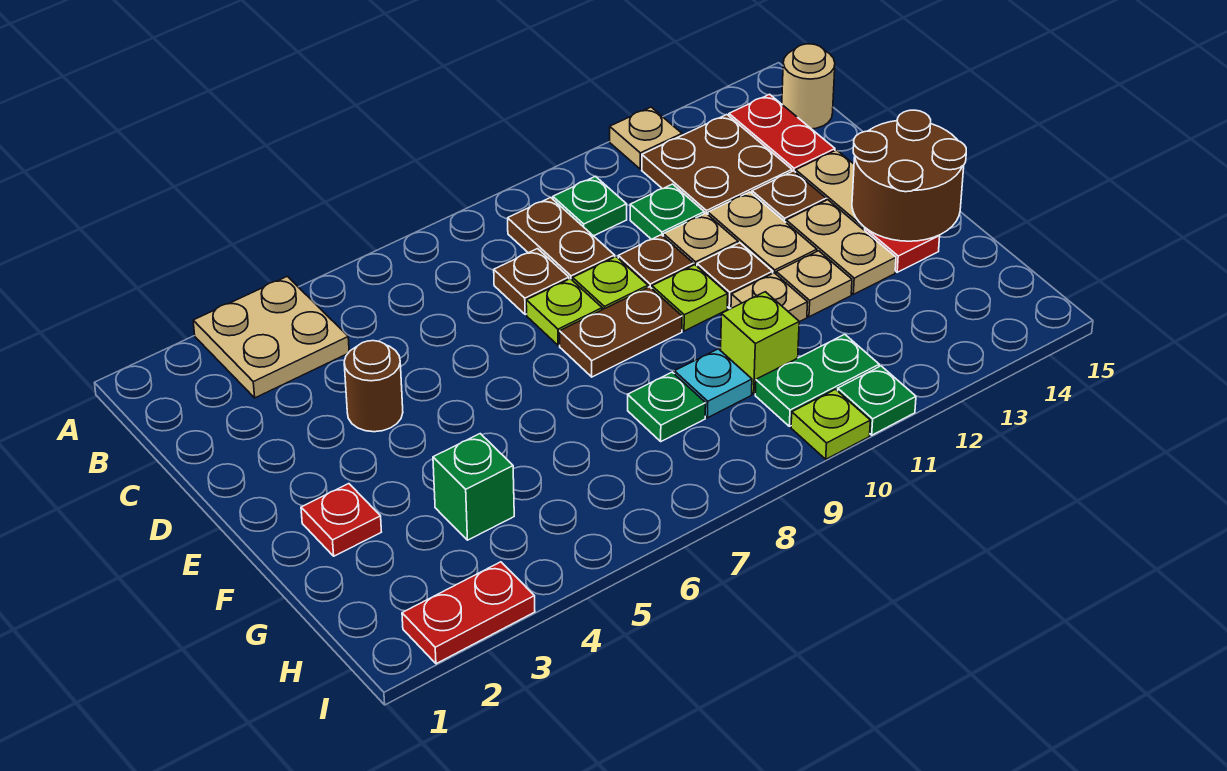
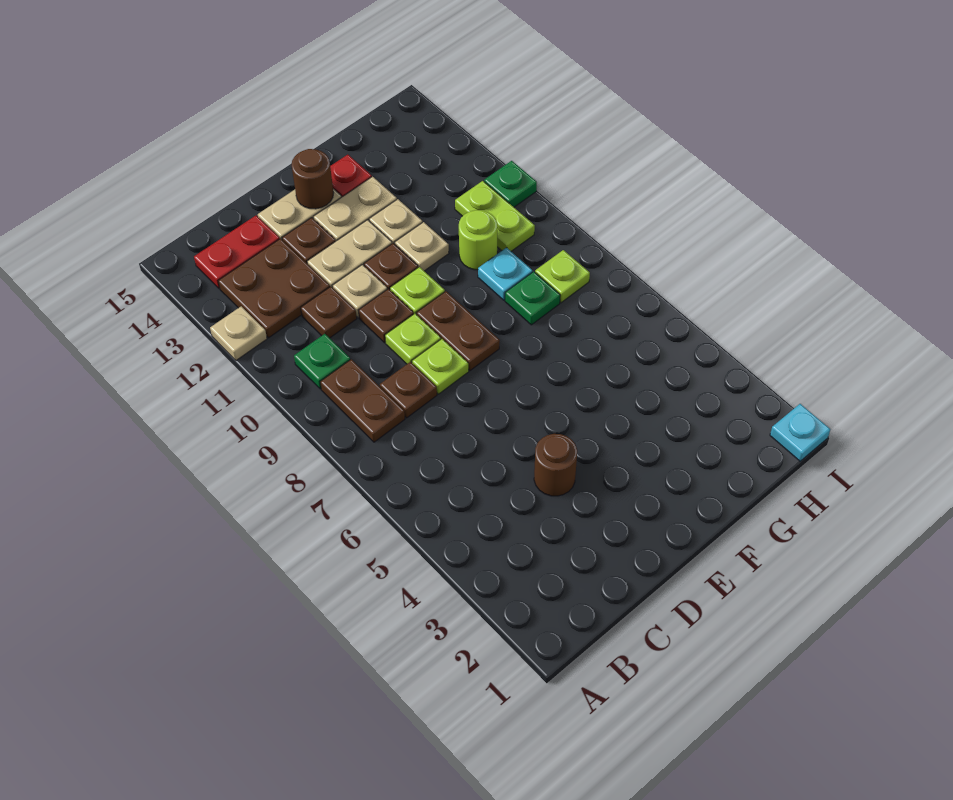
tan plate A3:B4 level 1 -> none
brown plate B9:C9 level 1 -> brown plate B8:B9 level 1
tan round brick B15 level 1 -> none
green plate C11 level 1 -> brown plate C11 level 1
brown round brick E14:F15 level 2 -> brown round brick E14 level 2
red plate F2 level 1 -> none
green brick G4 level 1 -> none
lime brick G10 level 1 -> lime round brick G10 level 1
green plate H10:H11 level 1 -> lime plate H10:H11 level 1
none -> cyan plate I1 level 1
red plate I2:I3 level 1 -> none
lime plate I10 level 1 -> lime plate H8 level 1

